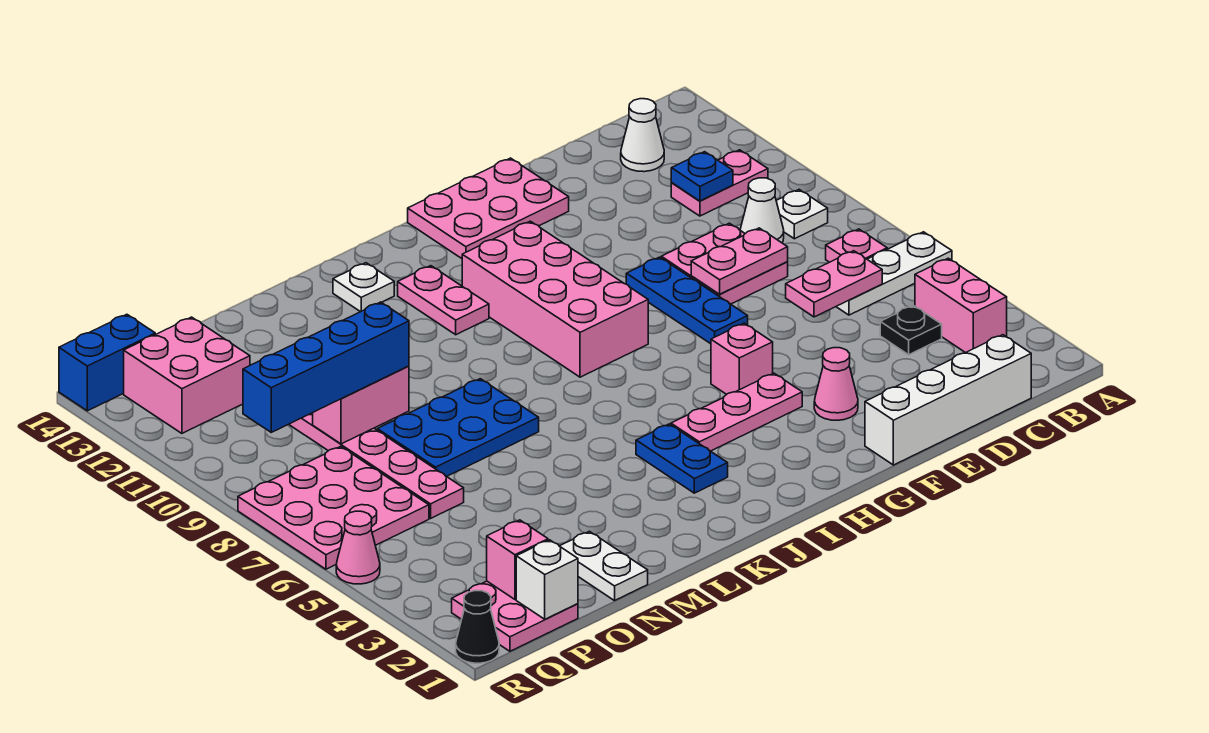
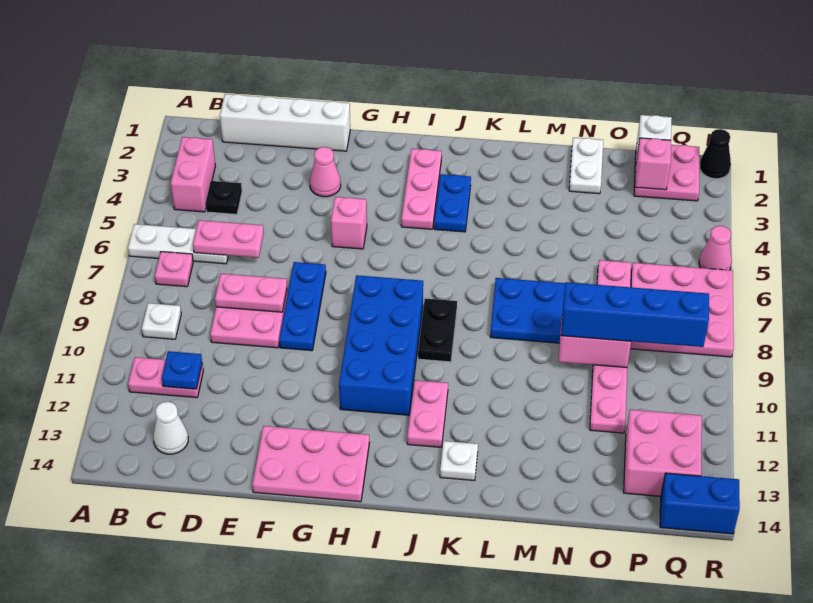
white cone C9 level 1 -> none
pink plate G4:I4 level 1 -> pink plate I2:I4 level 1
pink brick H8:I11 level 1 -> blue brick H8:I11 level 1
none -> black plate J8:J9 level 1

